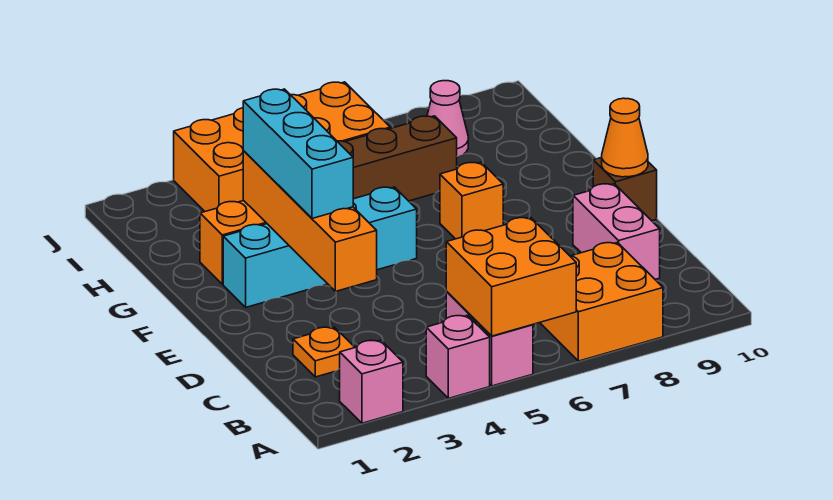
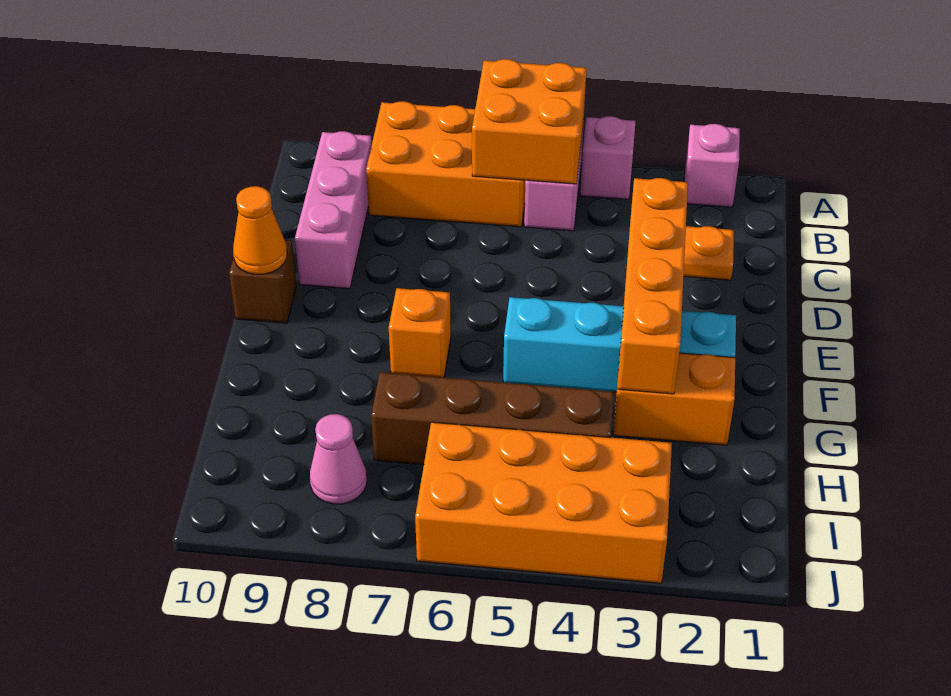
orange brick A7:B8 level 1 -> orange brick A6:B8 level 1
pink brick C9:D9 level 1 -> pink brick B9:D9 level 1
cyan brick E3:G3 level 3 -> none

